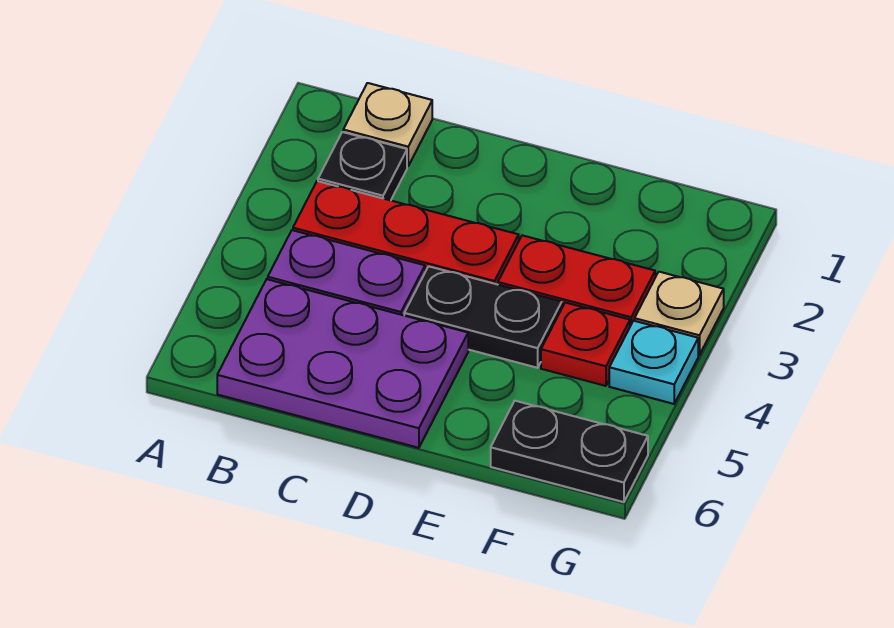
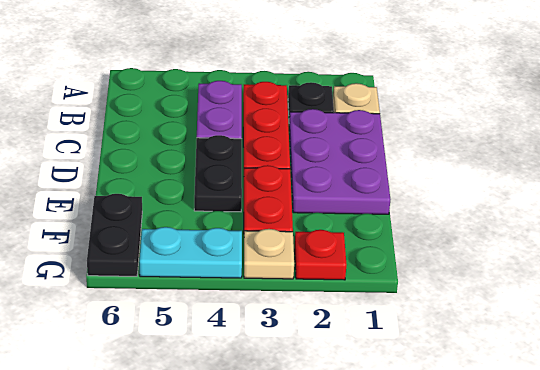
purple plate B5:D6 level 1 -> purple plate C1:E2 level 1
red plate F4 level 1 -> red plate G2 level 1
cyan plate G4 level 1 -> cyan plate G4:G5 level 1

